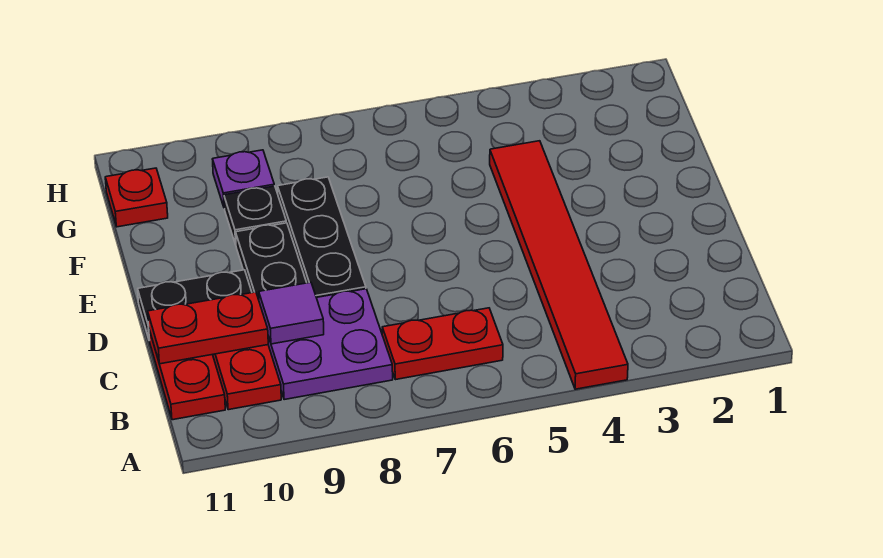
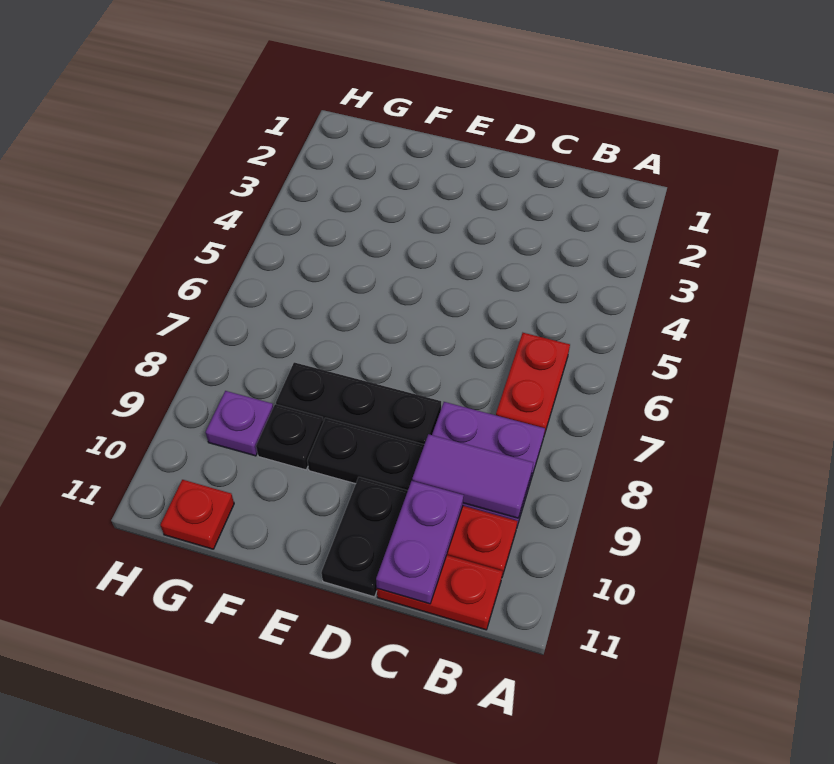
red tile A4:F4 level 1 -> none
purple tile C9 level 2 -> purple tile B9:C9 level 2
red plate C10:C11 level 2 -> purple plate C10:C11 level 2

